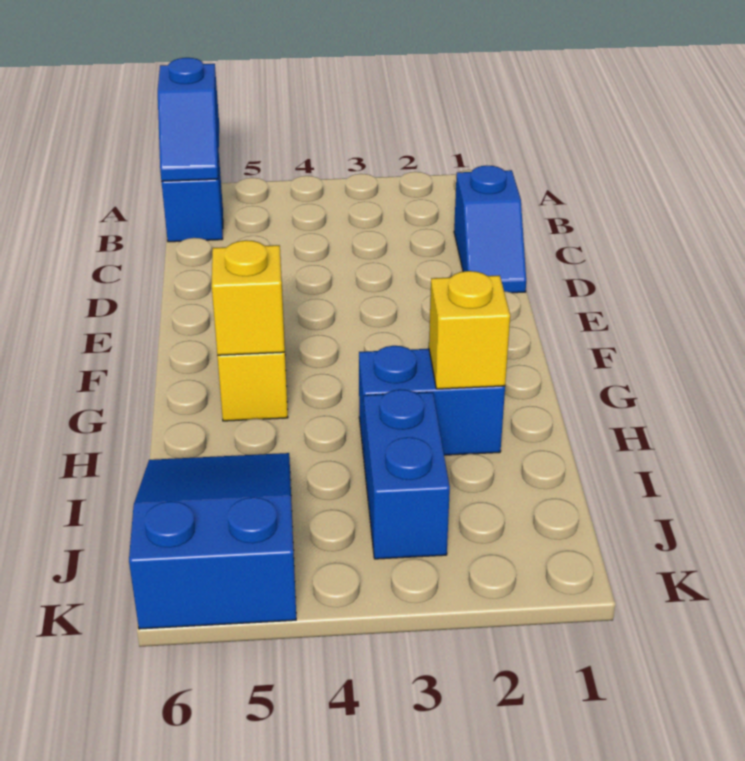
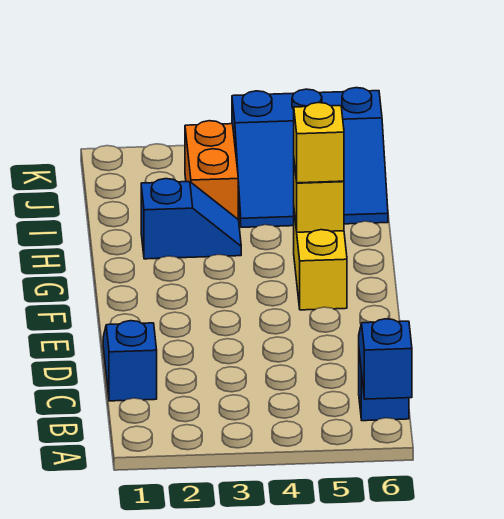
blue brick H2:H3 level 1 -> blue slope H2:H3 level 1 top 2
yellow brick H2 level 2 -> yellow brick G5 level 3
blue brick I3:J3 level 1 -> orange brick I3:J3 level 1
blue slope I5:K6 level 1 top K -> blue slope I4:K6 level 1 top K

